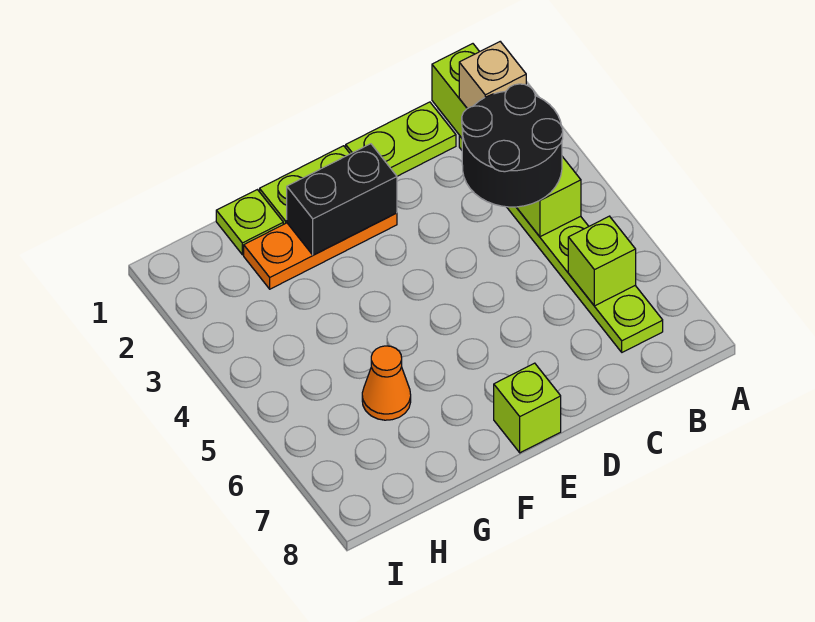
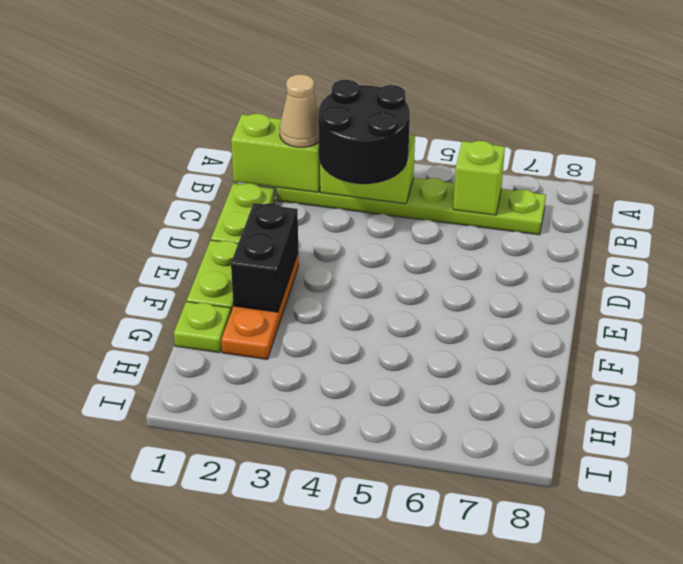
tan brick B2 level 3 -> tan cone B2 level 3
lime brick E8 level 1 -> none
orange cone G6 level 1 -> none

